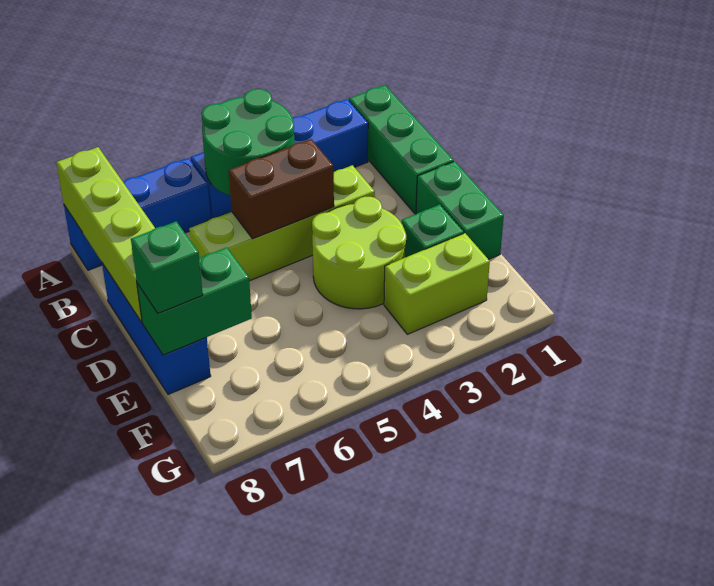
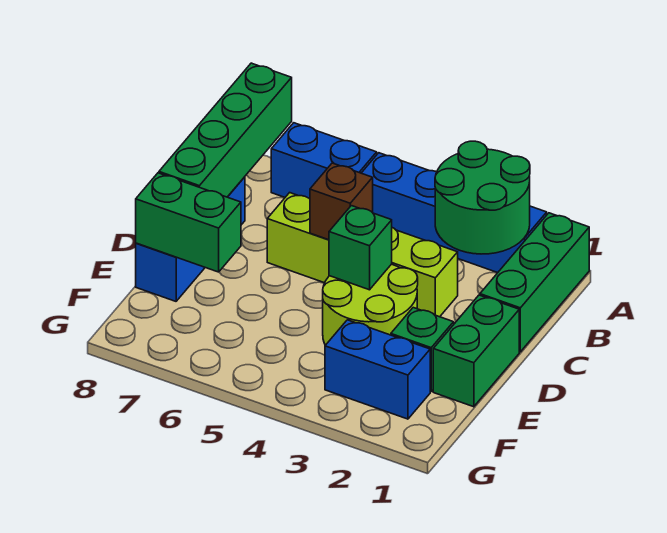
green round brick A4:B5 level 2 -> green round brick A2:B3 level 2
blue brick A6:A8 level 1 -> blue brick A6:A7 level 1
lime brick A8:D8 level 2 -> green brick A8:D8 level 2
brown brick C4:C5 level 2 -> brown brick C5 level 2
green brick E8 level 3 -> green brick D4 level 2
lime brick F2:F3 level 1 -> blue brick F2:F3 level 1

